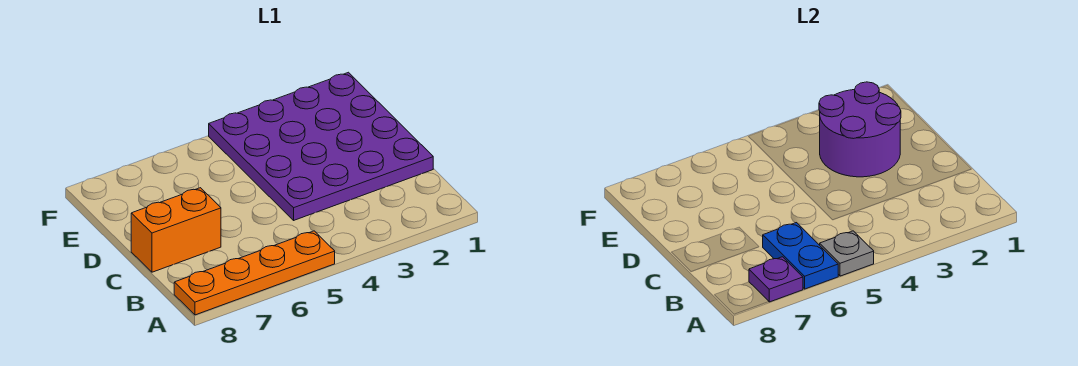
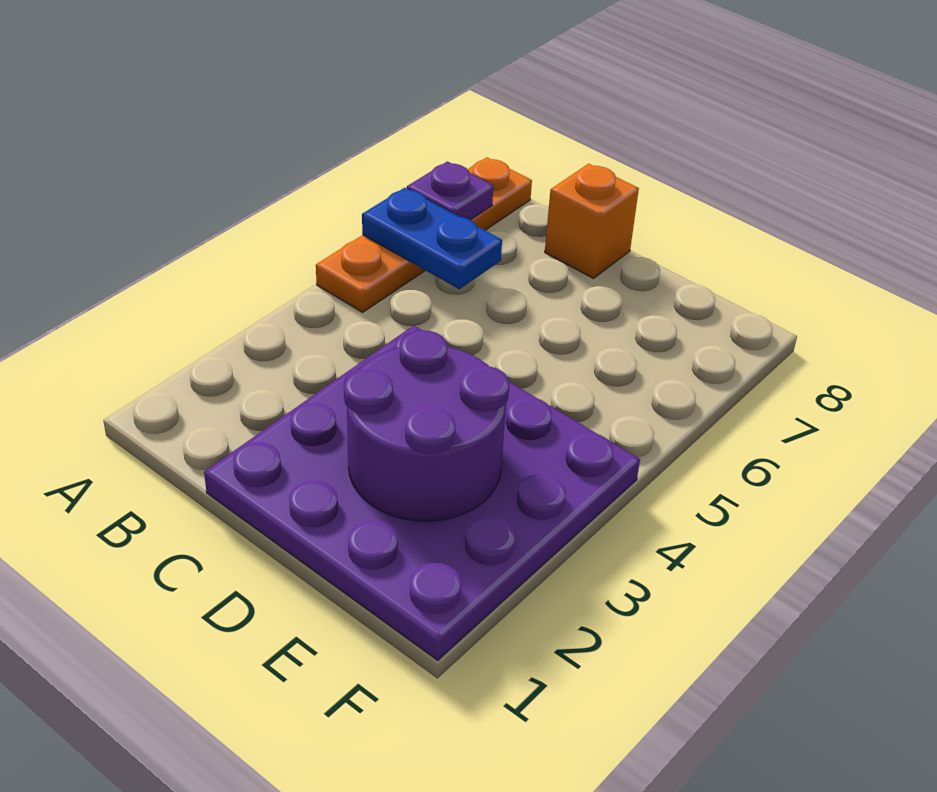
grey plate A5 level 2 -> none
orange brick C7:C8 level 1 -> orange brick C8 level 1

